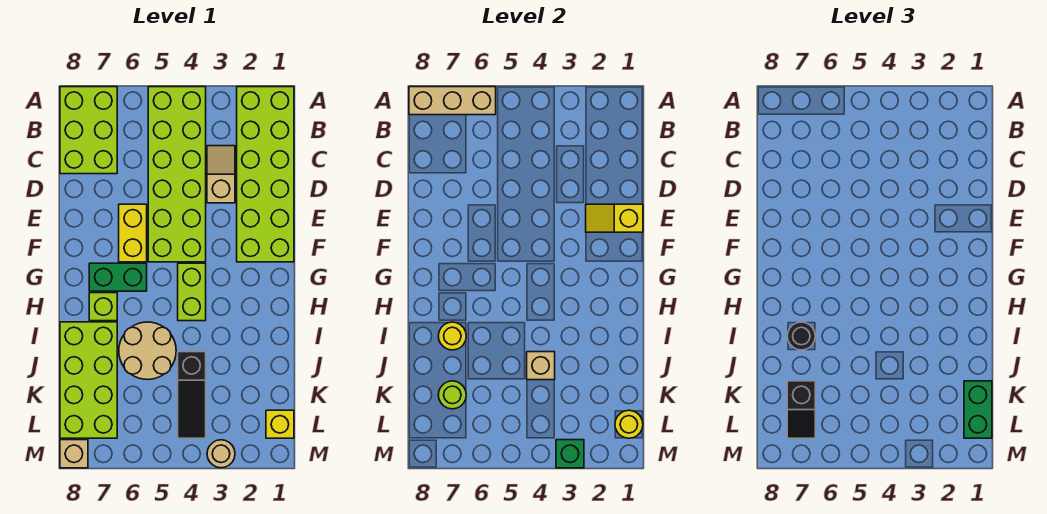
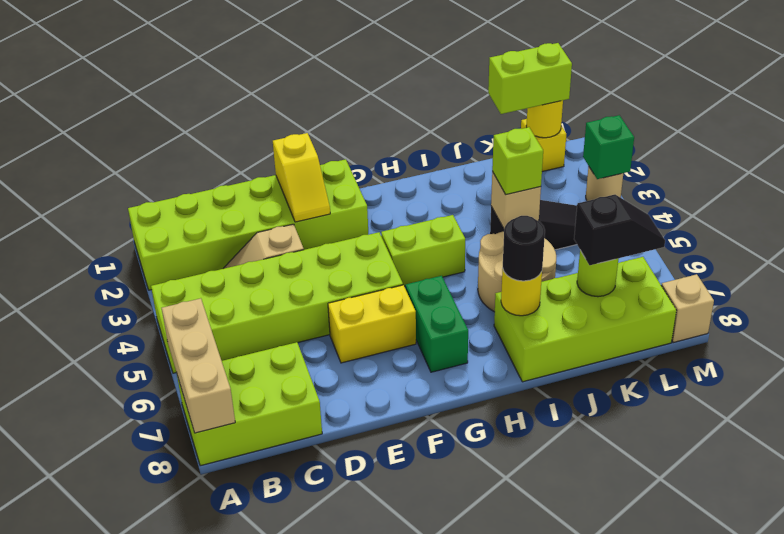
lime brick H7 level 1 -> lime brick J4 level 3
green brick K1:L1 level 3 -> lime brick K1:L1 level 3

